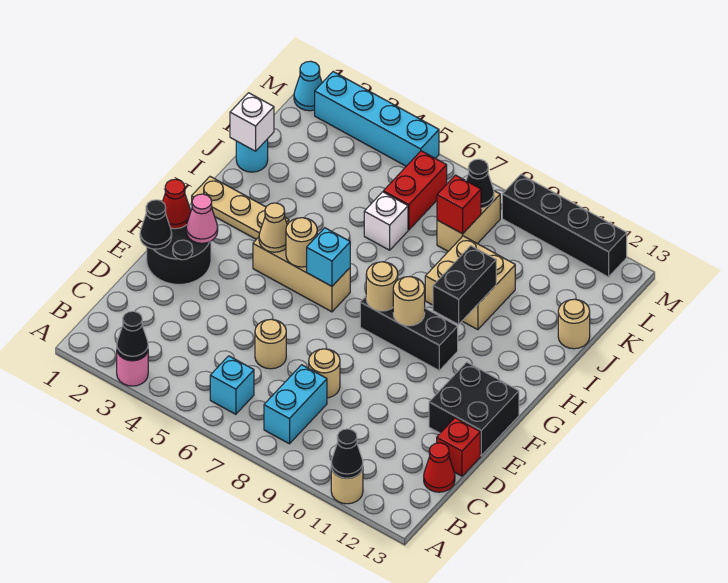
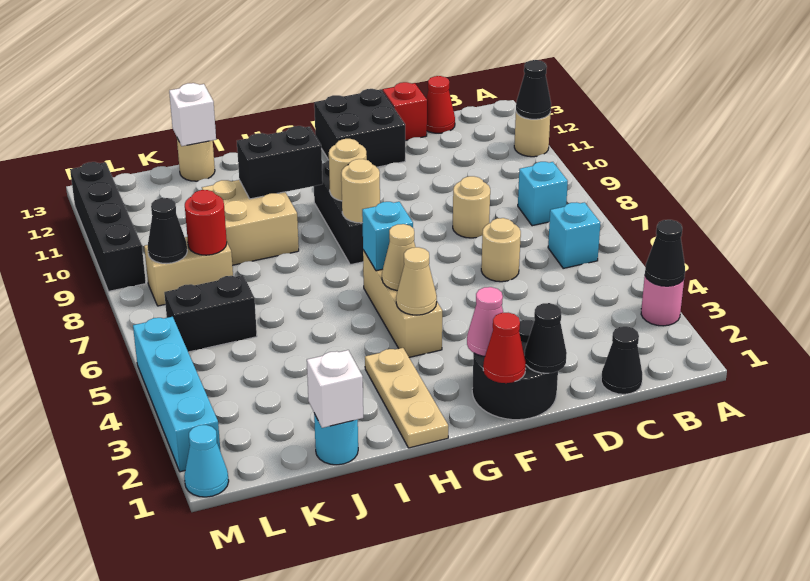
cyan brick B8:C8 level 1 -> cyan brick B8 level 1
none -> black cone C1 level 1
tan round brick G5 level 2 -> tan cone G5 level 2
white brick J6 level 1 -> white brick J13 level 2
red brick K6:L6 level 1 -> black brick K6:L6 level 1
red brick K8 level 2 -> red round brick K8 level 2

